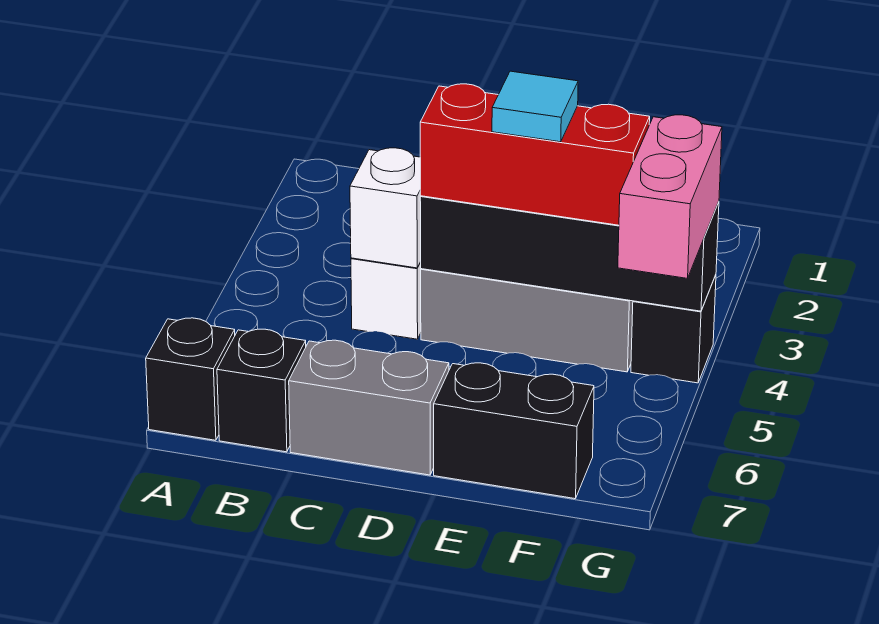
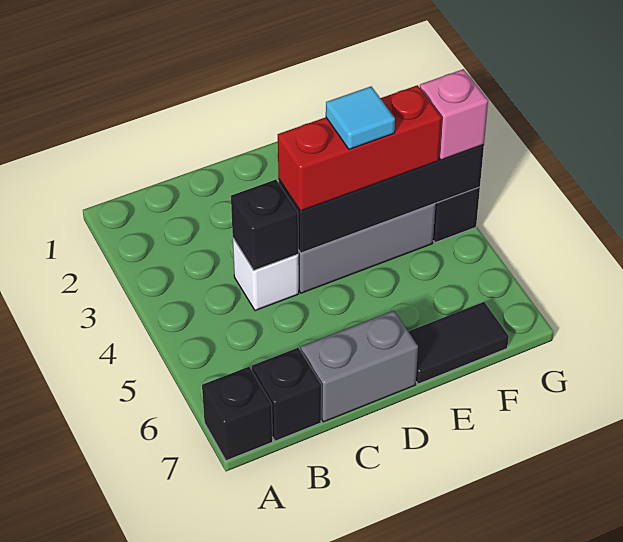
white brick C4 level 2 -> black brick C4 level 2
black brick E7:F7 level 1 -> black tile E7:F7 level 1
pink brick G4:G5 level 3 -> pink brick G4 level 3

